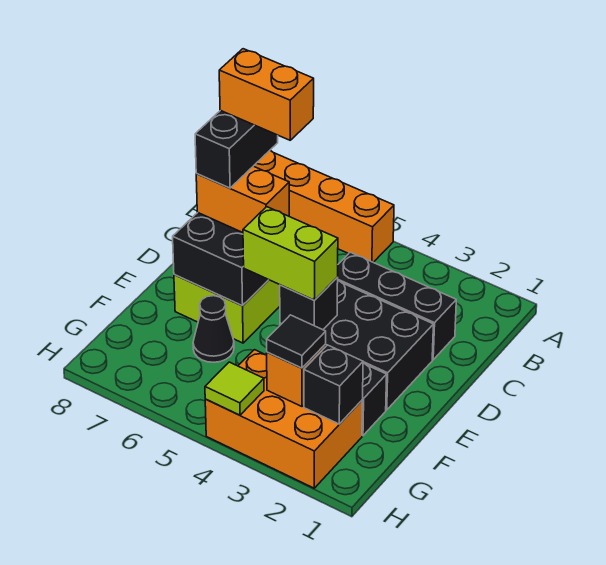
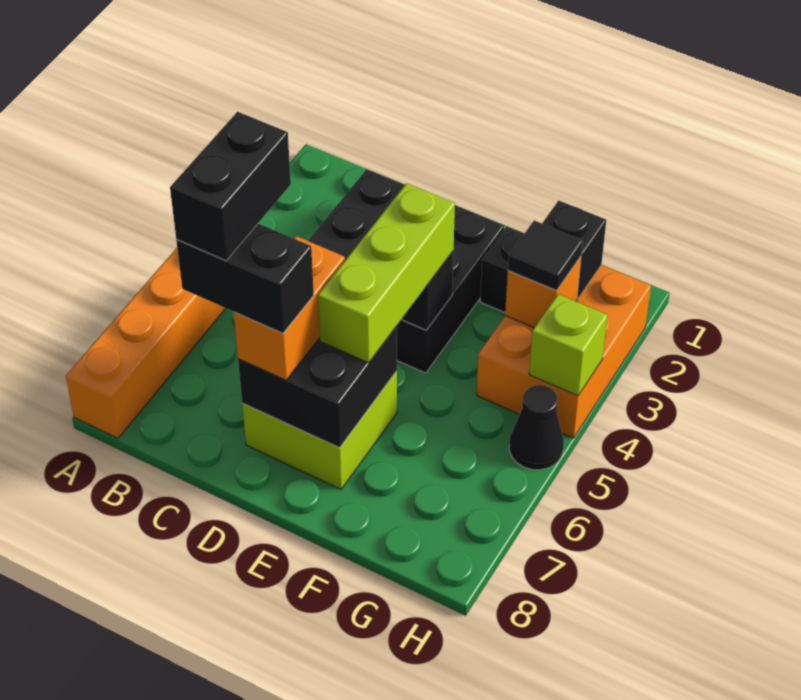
orange brick C6:C7 level 5 -> black brick C6:C7 level 5
lime brick E4:E5 level 3 -> lime brick E4:E6 level 3
black cone F6 level 1 -> black cone H5 level 1
lime tile H4 level 2 -> lime brick H4 level 2

